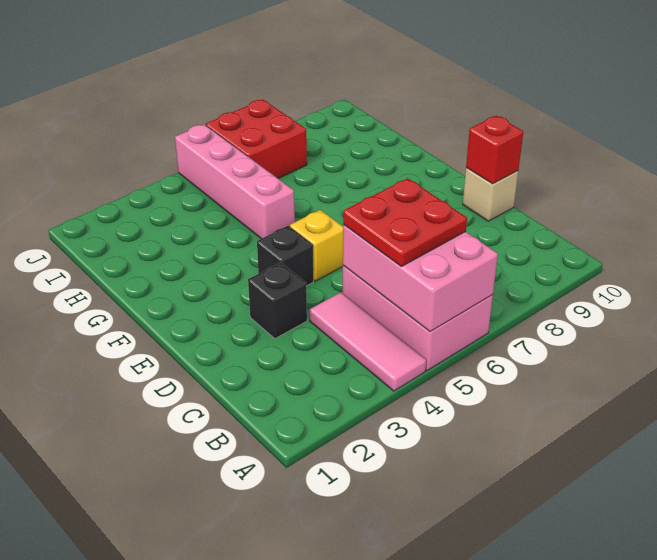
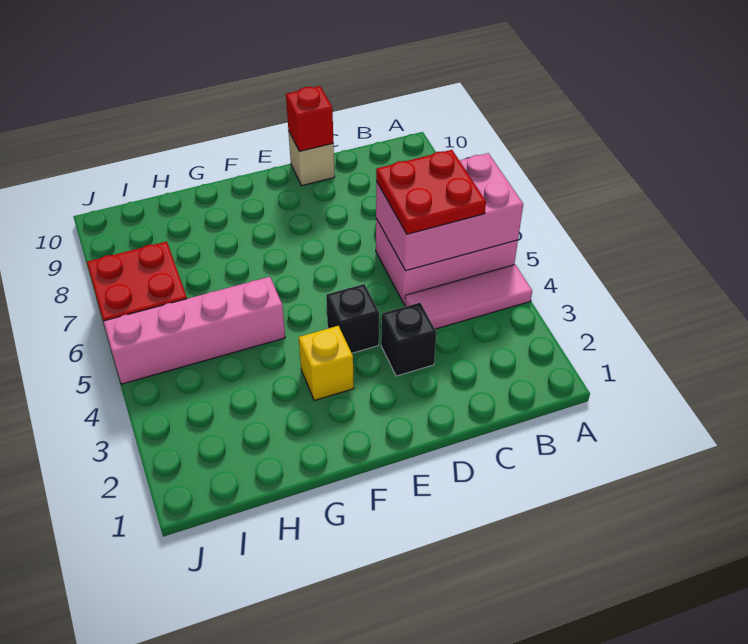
yellow brick E5 level 1 -> yellow brick F3 level 1

